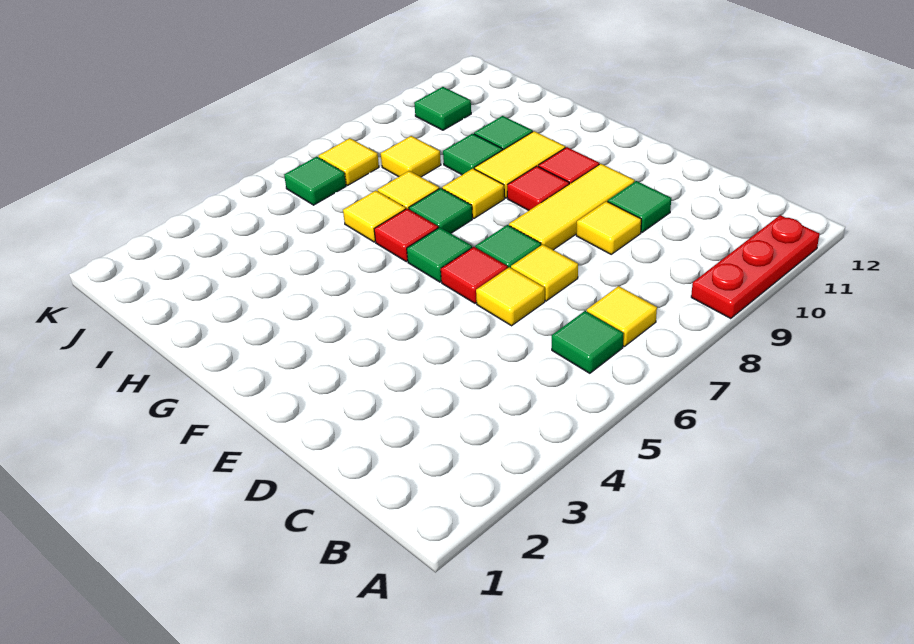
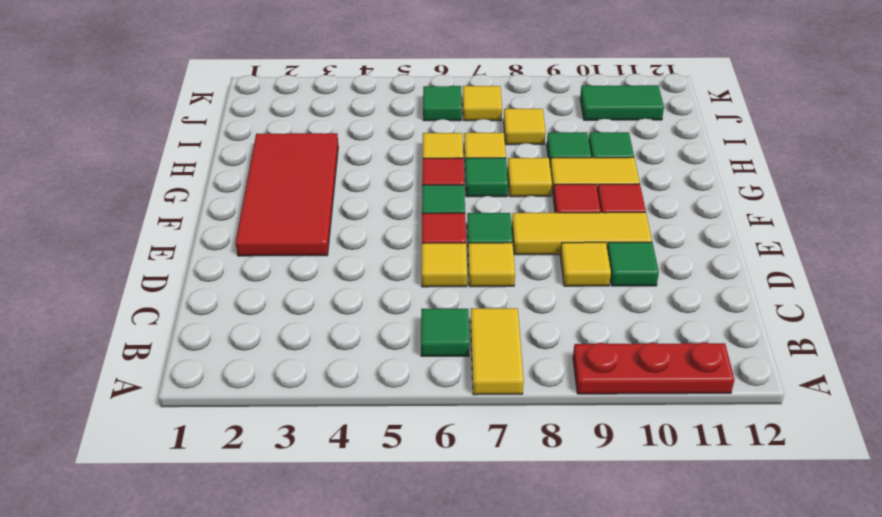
yellow tile B7 level 1 -> yellow tile A7:B7 level 1
none -> red tile E2:H3 level 1
green tile J10 level 1 -> green tile J10:J11 level 1

